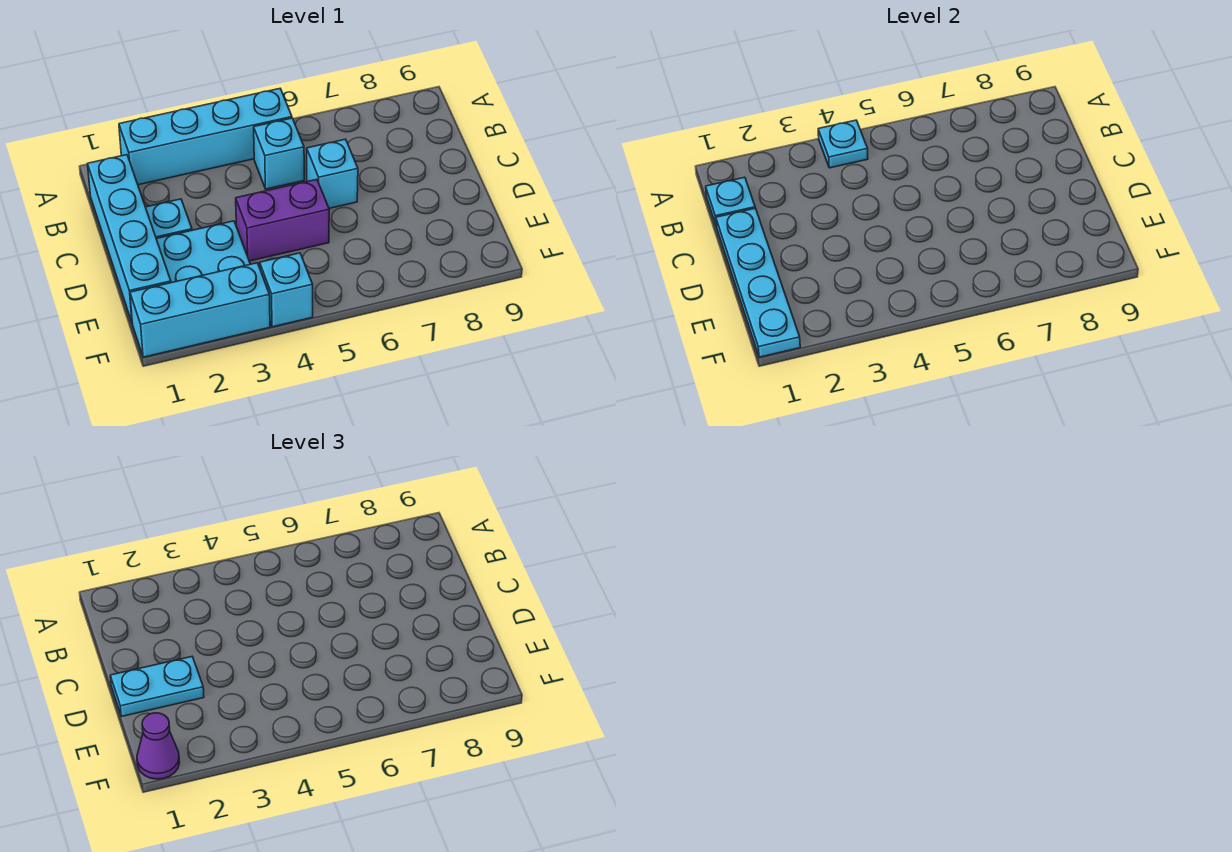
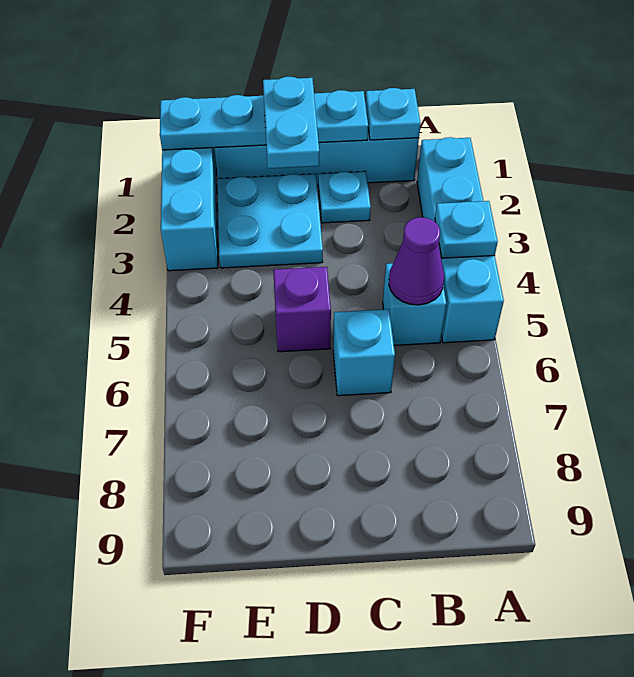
purple brick D4:D5 level 1 -> purple brick D5 level 1
purple cone F1 level 3 -> purple cone B5 level 2
cyan brick F4 level 1 -> none

